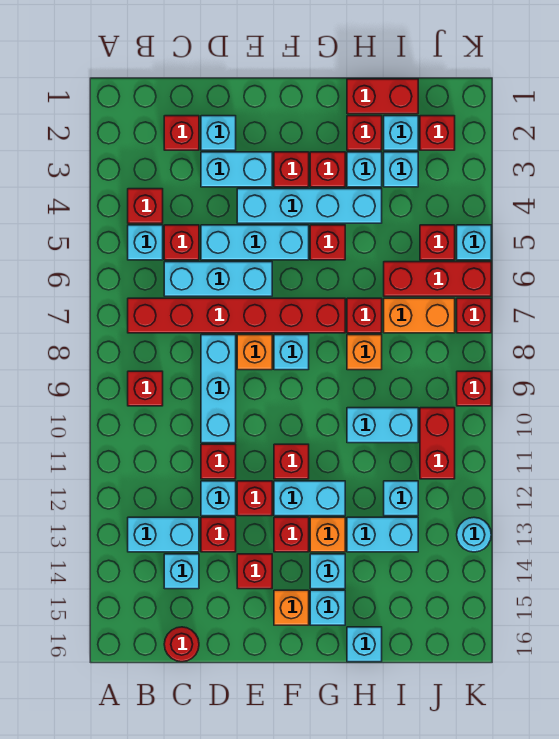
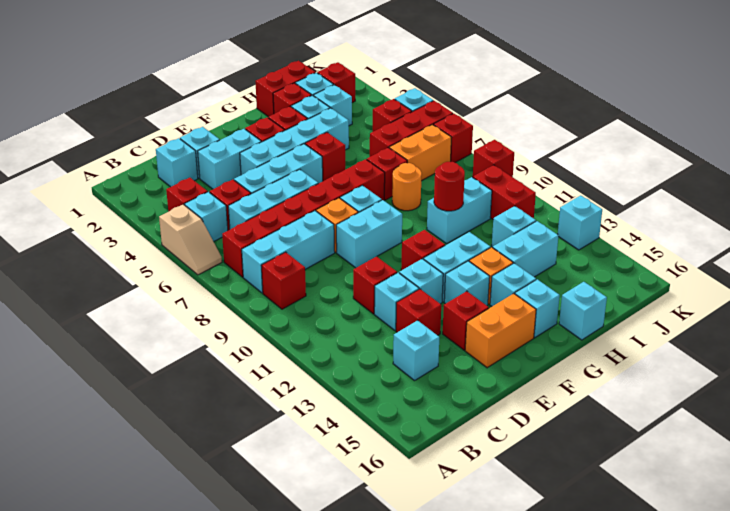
none -> tan slope A5:A6 level 1 top 5
cyan brick B13:C13 level 1 -> cyan brick E9:F9 level 1
red brick C2 level 1 -> cyan brick C2 level 1
red round brick C16 level 1 -> red round brick H10 level 2
cyan brick D8:D10 level 1 -> cyan brick B8:D8 level 1
red brick E12 level 1 -> cyan brick E12 level 1
red brick F13 level 1 -> cyan brick F13 level 1
orange brick F15 level 1 -> orange brick E15:F15 level 1
orange brick H8 level 1 -> orange round brick H8 level 1
cyan round brick K13 level 1 -> cyan brick K13 level 1

